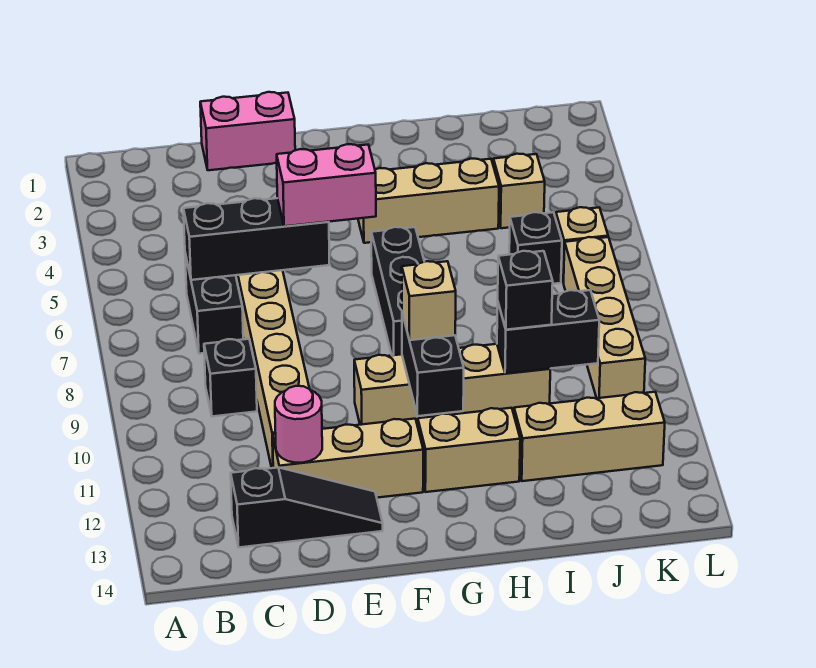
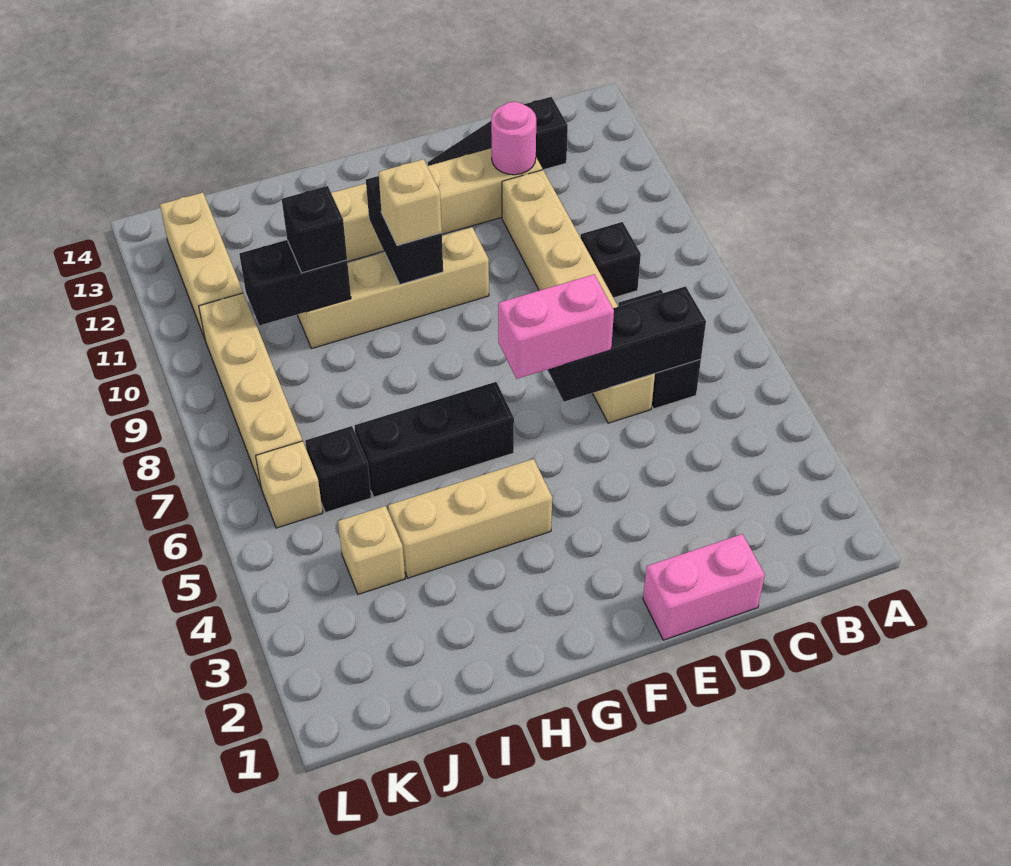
black brick G6:G8 level 1 -> black brick G6:I6 level 1
tan brick I12:K12 level 1 -> tan brick K11:K13 level 1

